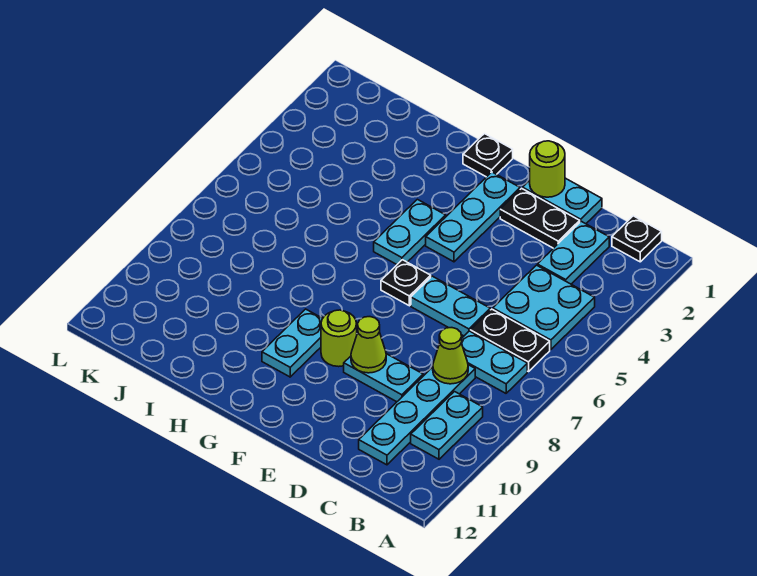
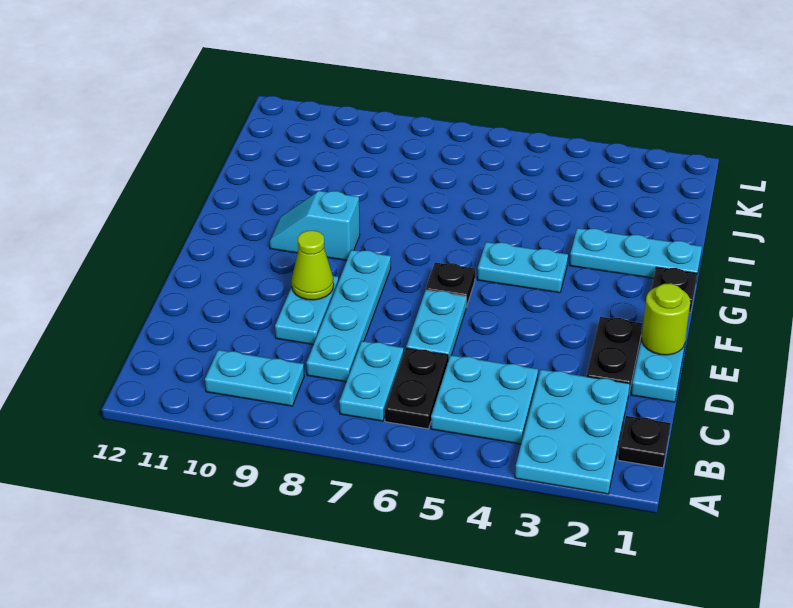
cyan plate C2:C3 level 1 -> cyan plate A2:C3 level 1
cyan plate C8:C11 level 1 -> cyan plate C8:F8 level 1
lime cone C8 level 2 -> none
cyan plate F2:F4 level 1 -> cyan plate H1:H3 level 1
lime round brick F9 level 1 -> none
cyan plate G9:G10 level 1 -> cyan slope G9:G10 level 1 top 9

